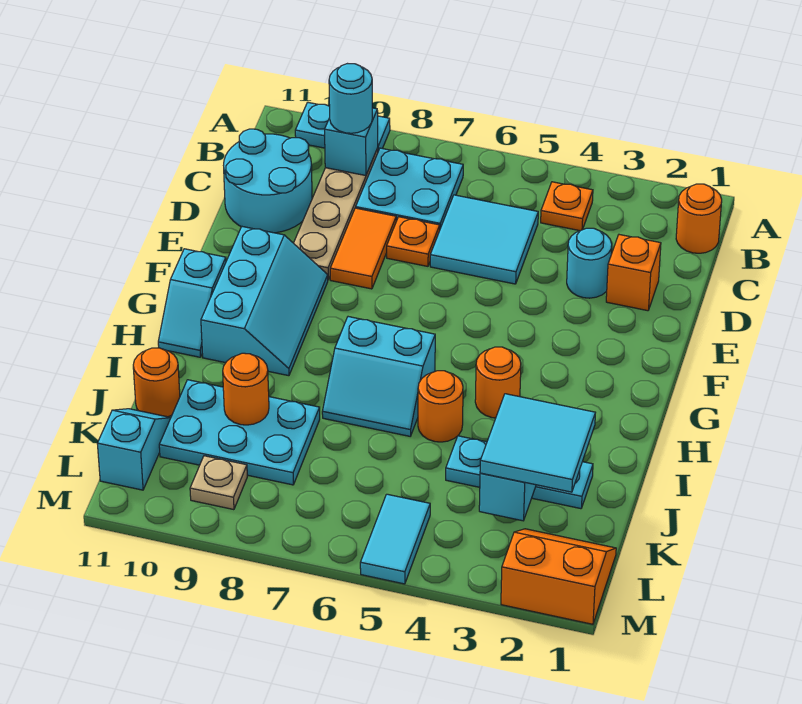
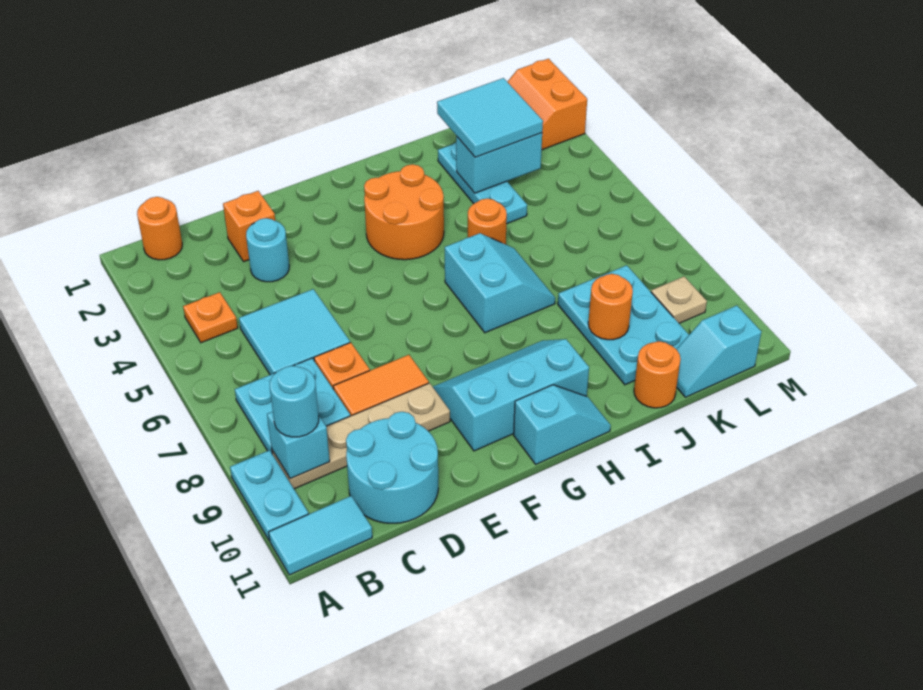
orange round brick H4 level 1 -> orange round brick G3:H4 level 1
cyan tile L5:M5 level 1 -> cyan tile A11:B11 level 1

